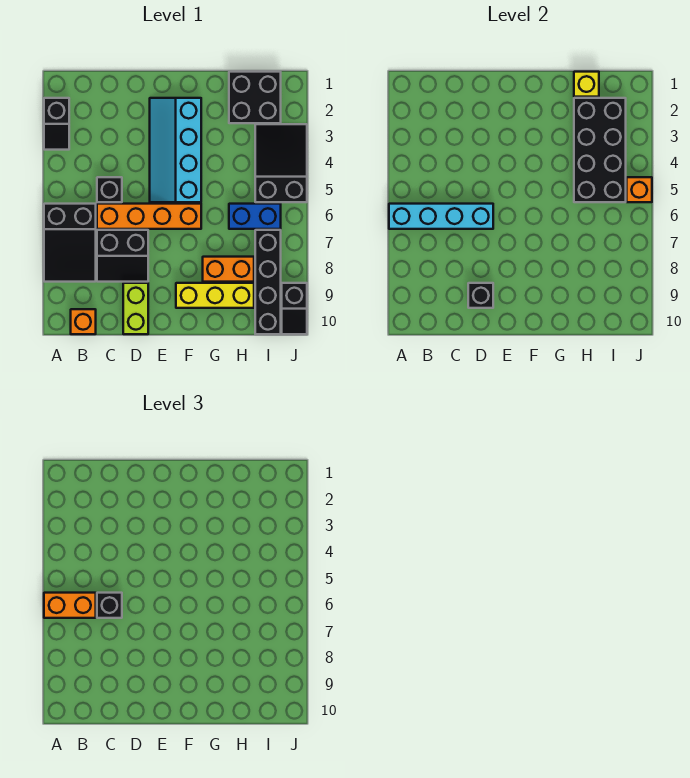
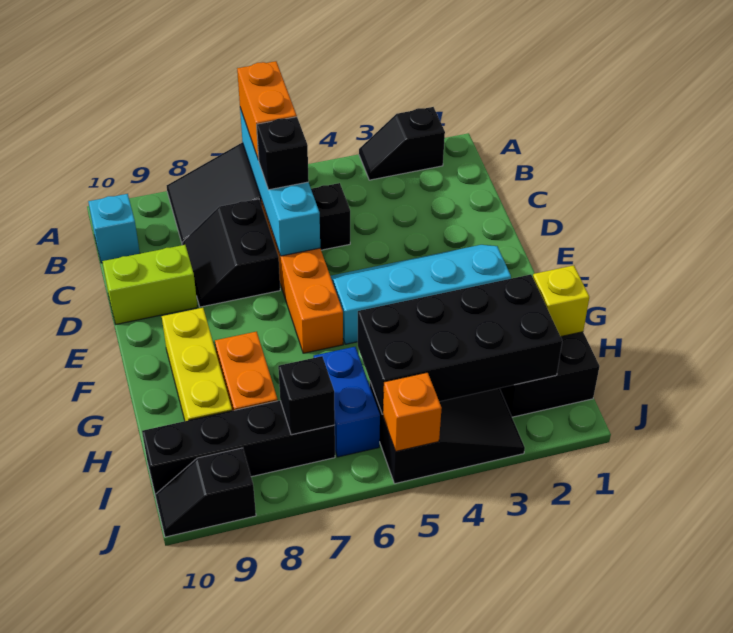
orange brick B10 level 1 -> cyan brick B10 level 1
black brick D9 level 2 -> black brick I7 level 2

